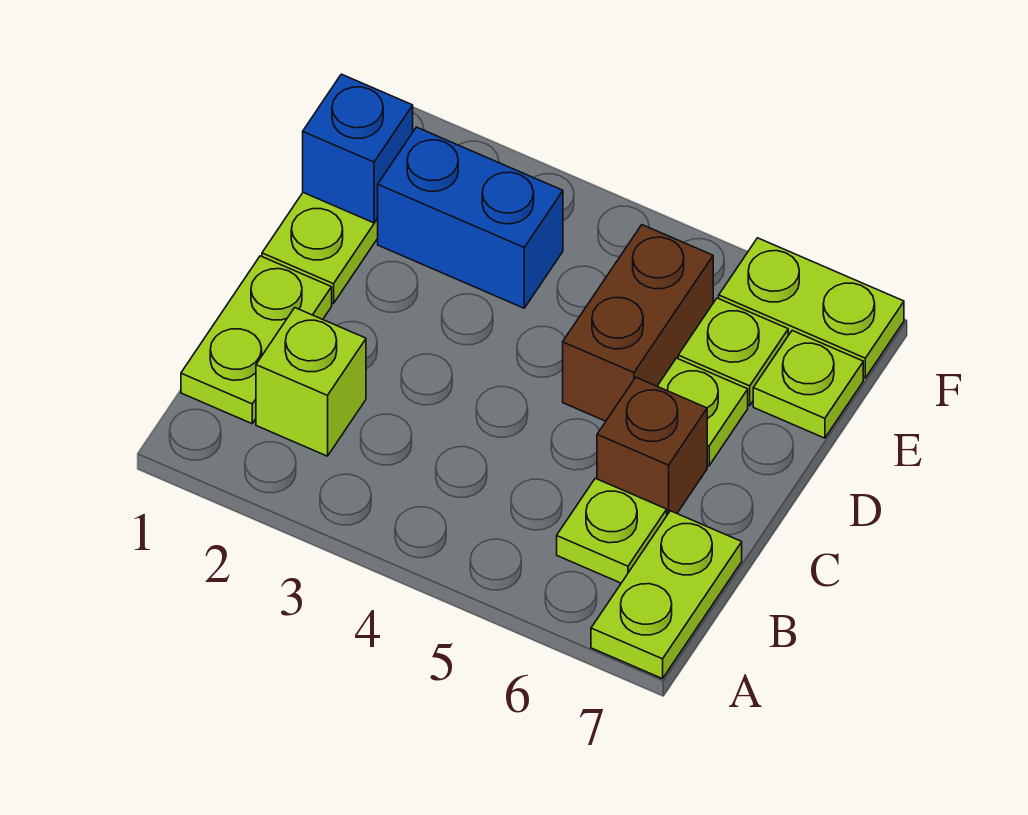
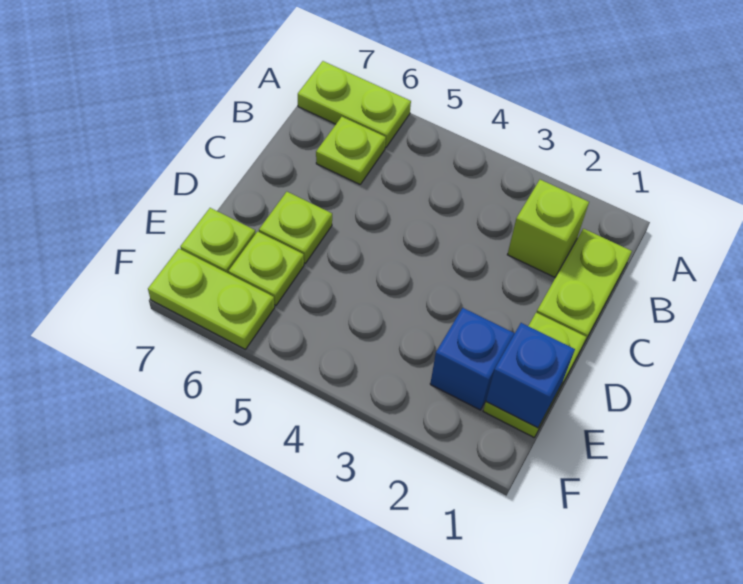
lime plate A7:B7 level 1 -> lime plate A6:A7 level 1
brown brick C6 level 1 -> none
brown brick D5:E5 level 1 -> none
blue brick E2:E3 level 1 -> blue brick E2 level 1

